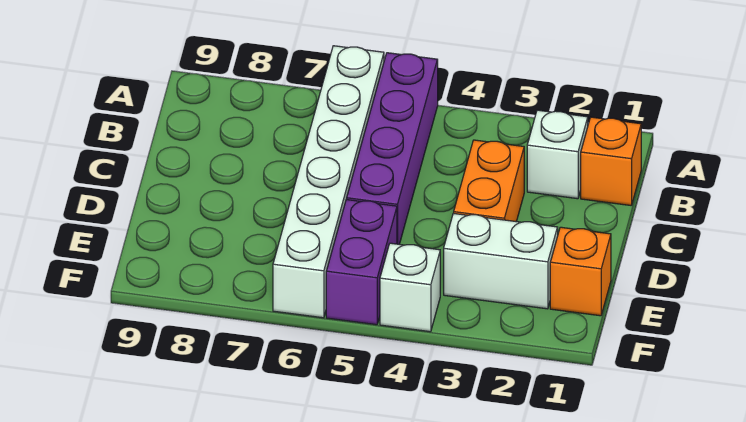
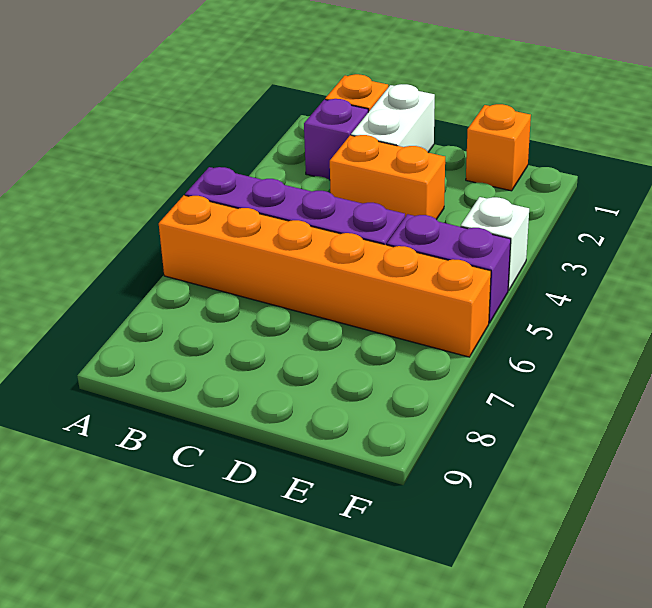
white brick A6:F6 level 1 -> orange brick A6:F6 level 1
white brick B2 level 1 -> purple brick B2 level 1
white brick E2:E3 level 1 -> white brick C1:C2 level 1

